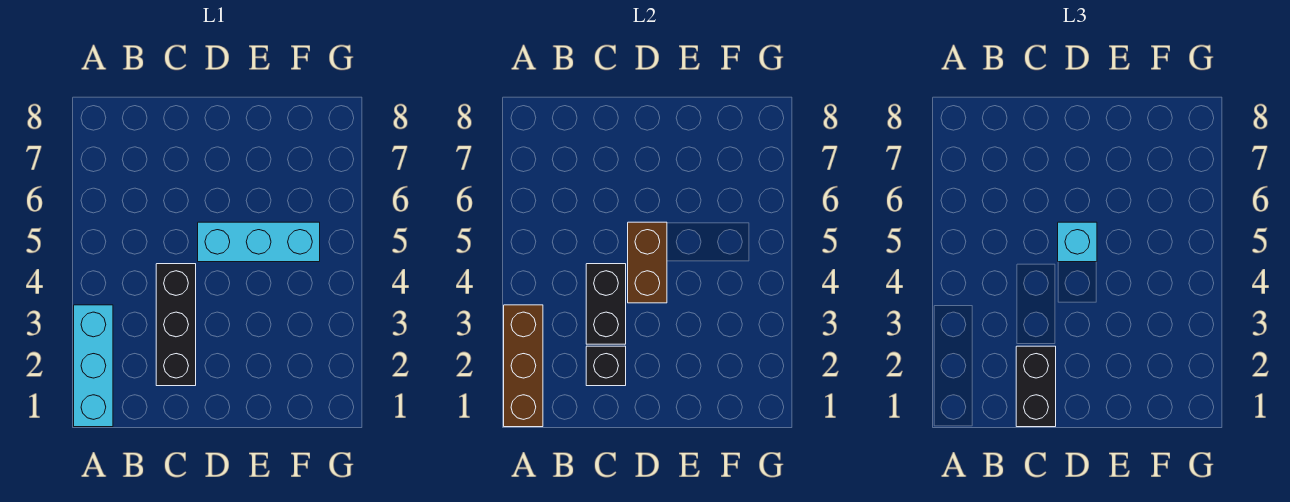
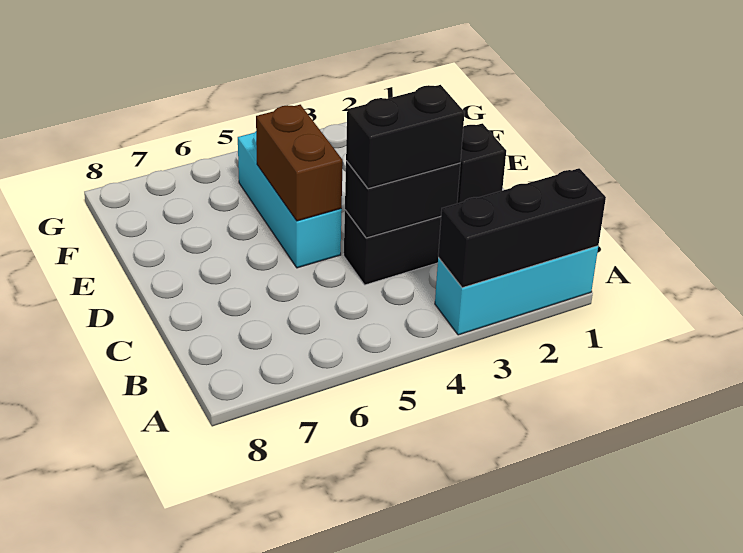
brown brick A1:A3 level 2 -> black brick A1:A3 level 2
black brick C1:C2 level 3 -> black brick C3:C4 level 3
brown brick D4:D5 level 2 -> brown brick D5:E5 level 2
cyan brick D5 level 3 -> none

